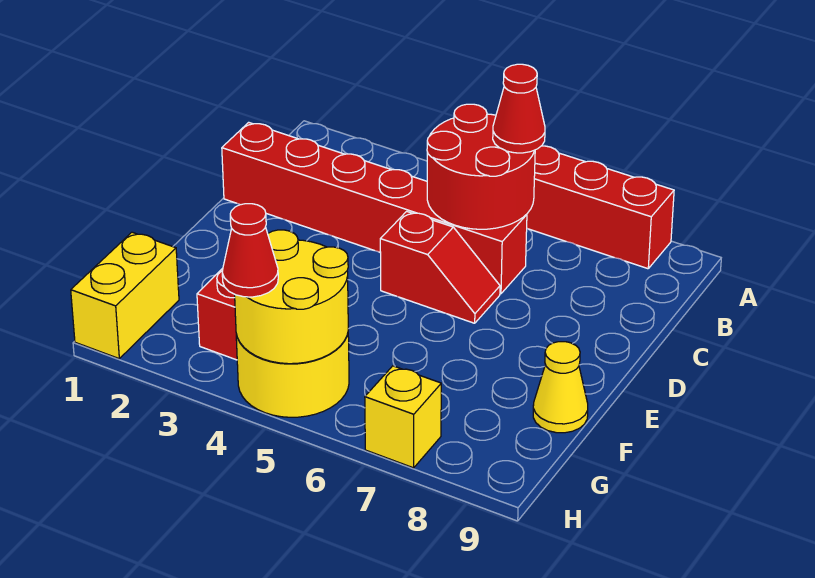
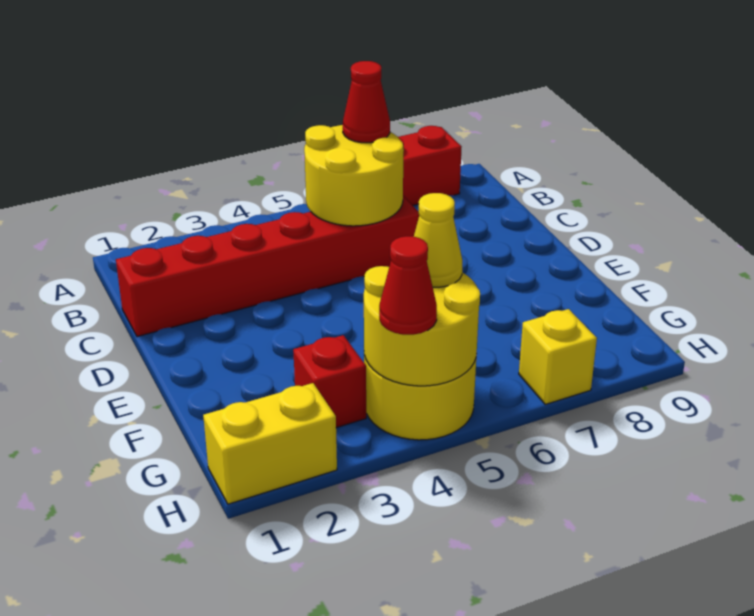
red round brick B5:C6 level 2 -> yellow round brick B5:C6 level 2
red slope D5:D6 level 1 top 5 -> none
yellow cone F9 level 1 -> yellow cone G5 level 3
yellow brick G1:H1 level 1 -> yellow brick H1:H2 level 1

